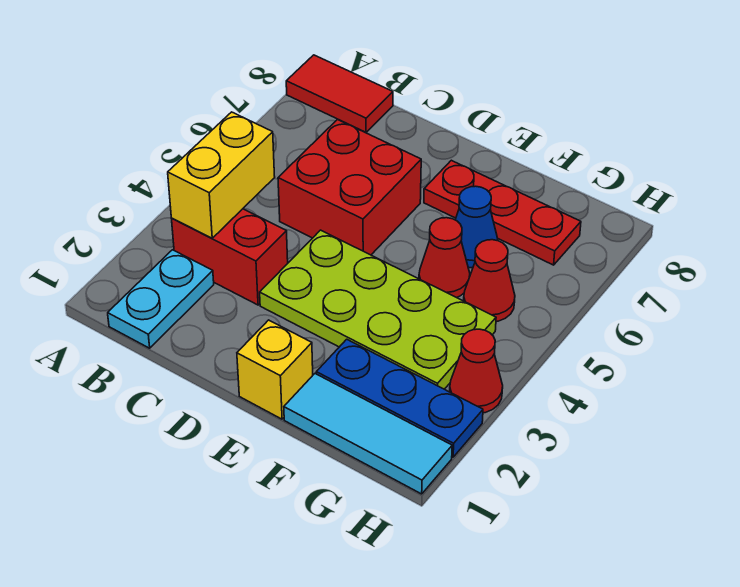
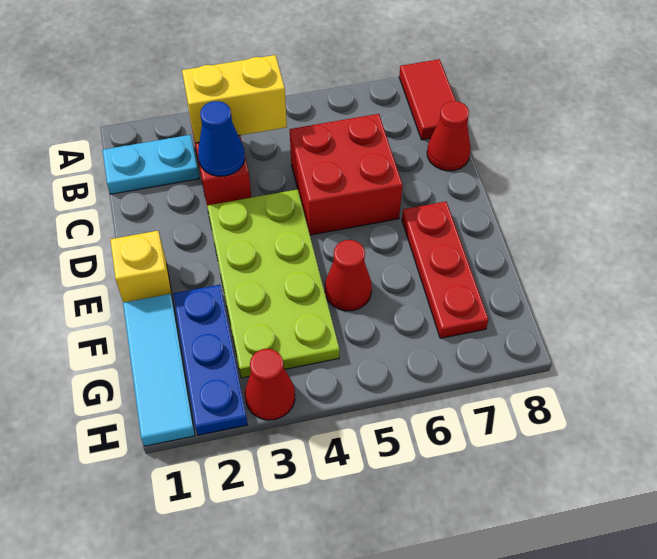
blue cone F6 level 1 -> blue cone C3 level 2
red cone G5 level 1 -> red cone C8 level 1

